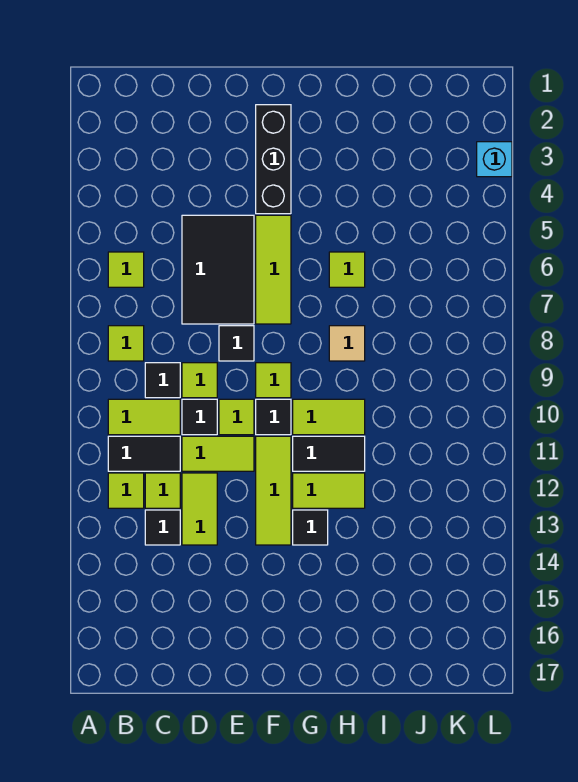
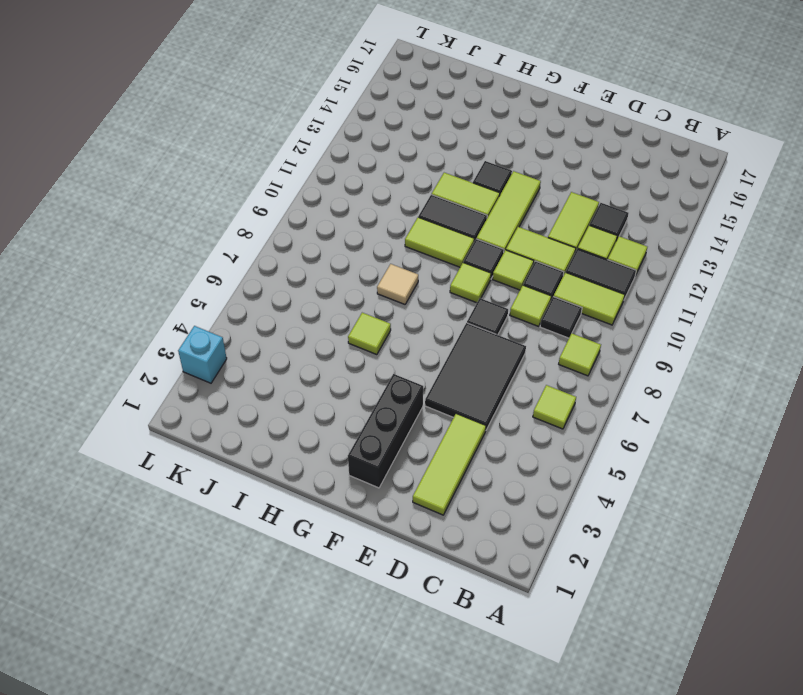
lime tile F5:F7 level 1 -> lime tile D2:D4 level 1

